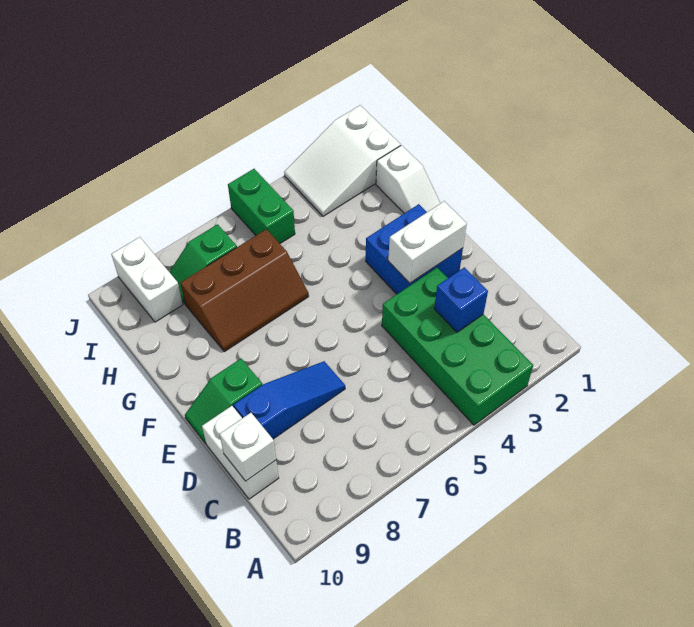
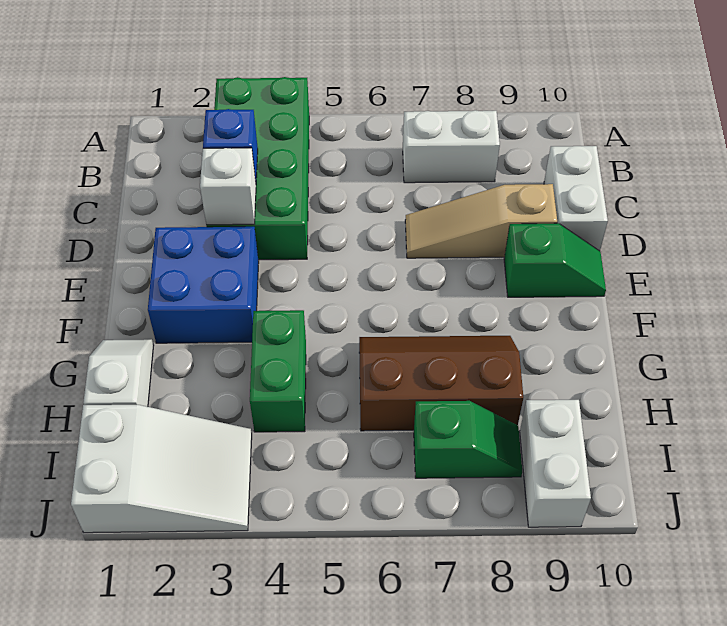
white brick C10 level 2 -> white brick D3 level 2
blue slope D7:D9 level 1 top 9 -> tan slope D7:D9 level 1 top 9
white brick E2:E3 level 2 -> white brick B7:B8 level 1
green brick I5:J5 level 1 -> green brick G4:H4 level 1

